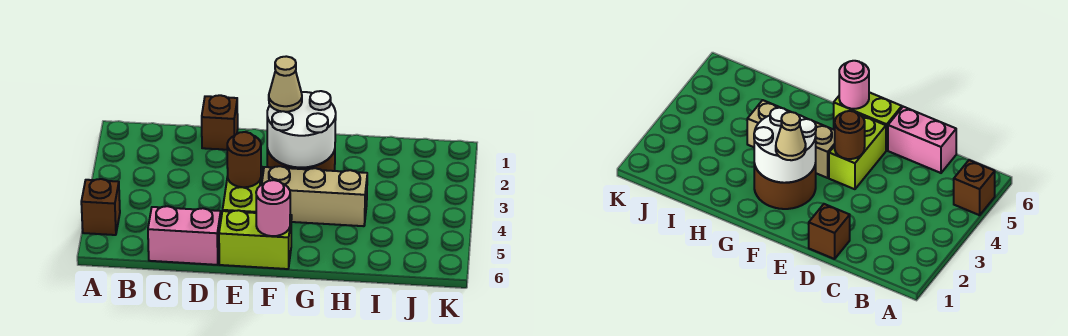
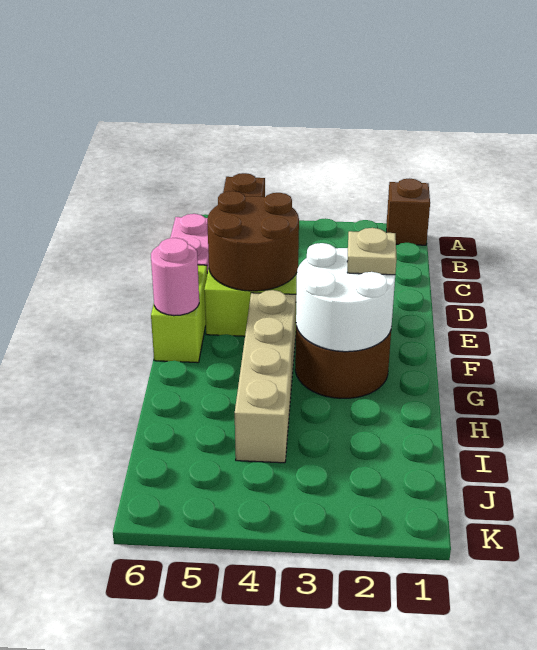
brown brick D1 level 1 -> brown brick A1 level 1
brown round brick E4 level 2 -> brown round brick D4:E5 level 2
tan cone F2 level 3 -> tan plate F2 level 3
tan brick F4:H4 level 1 -> tan brick F4:I4 level 1

